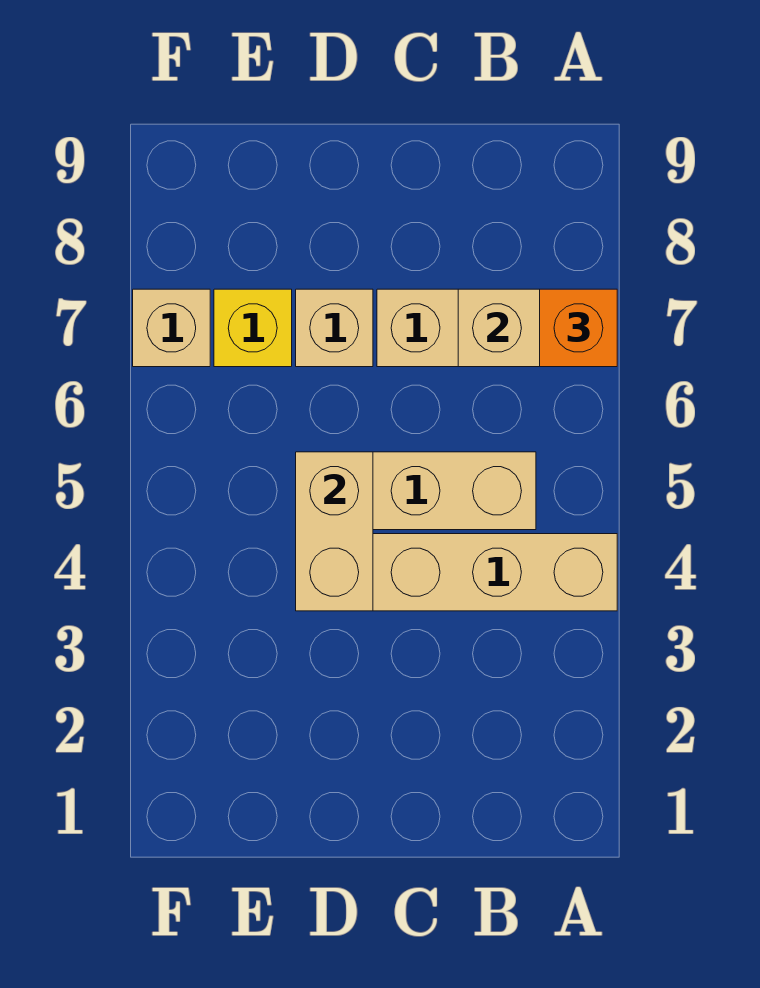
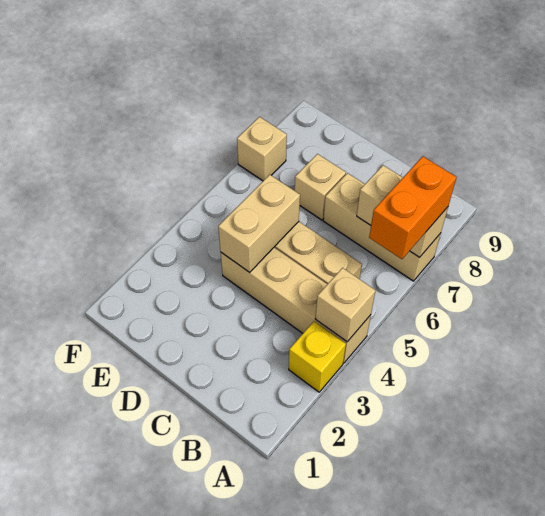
none -> tan brick A4 level 2
orange brick A7 level 3 -> orange brick A6:A7 level 3
yellow brick E7 level 1 -> yellow brick A3 level 1

